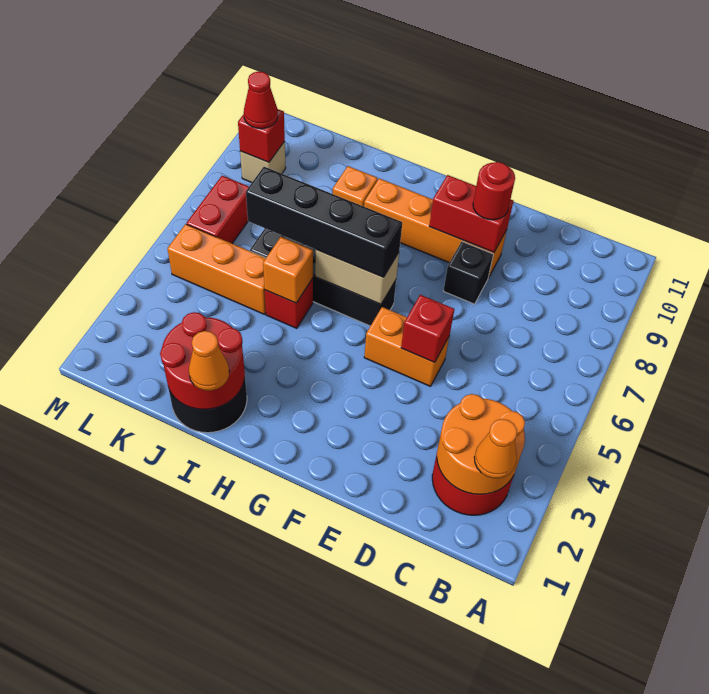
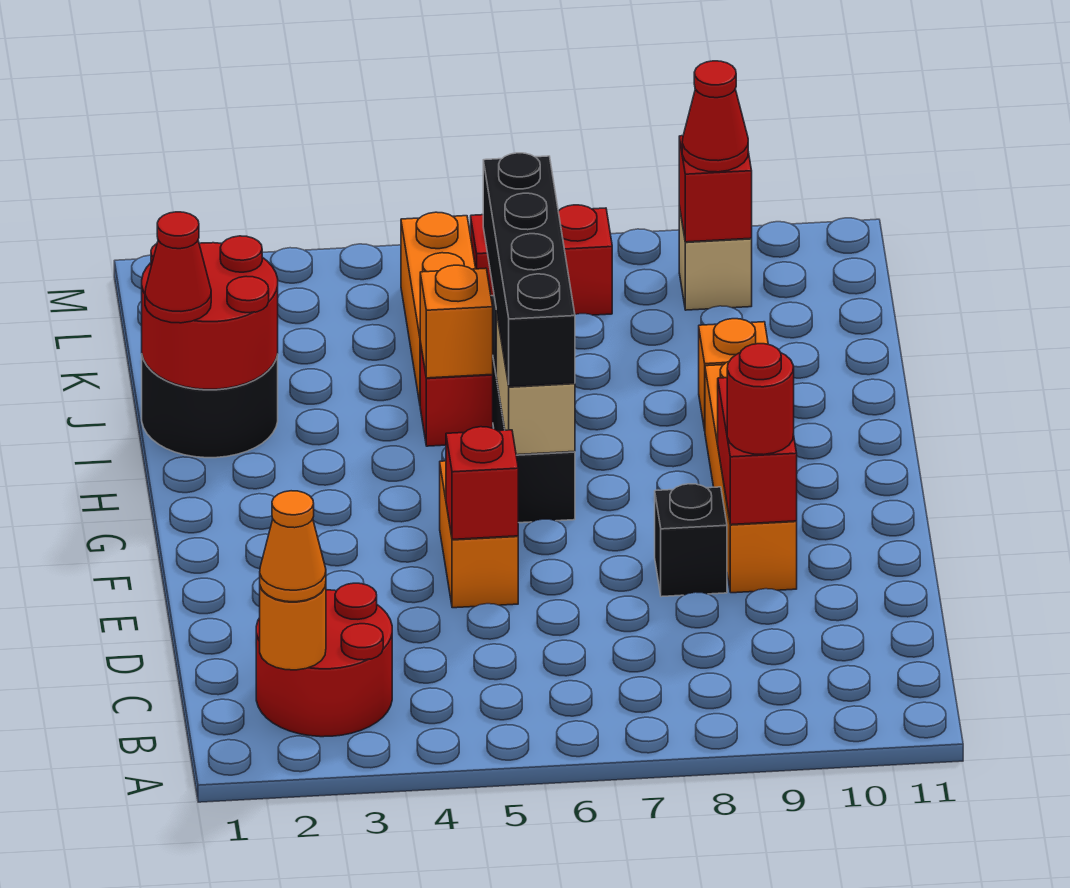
orange round brick B2:C3 level 2 -> orange round brick B2 level 2
orange cone I1 level 3 -> red cone I1 level 3

